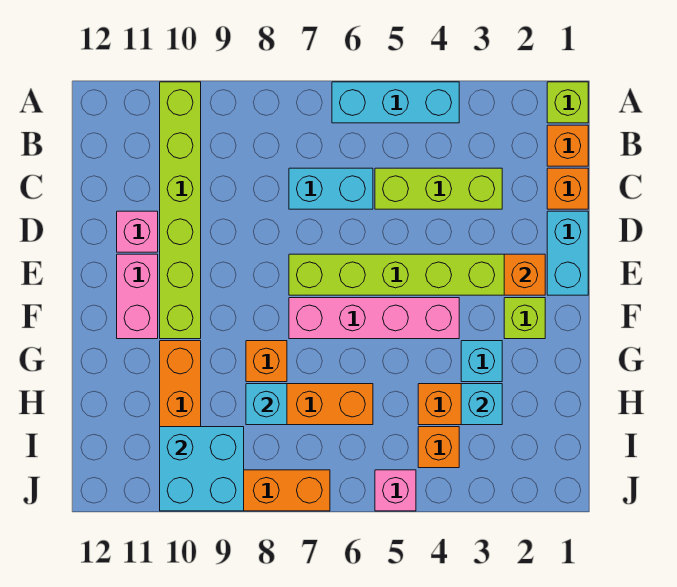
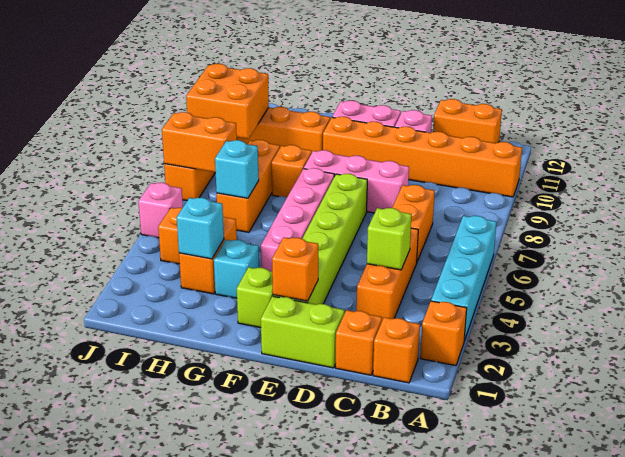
lime brick A1 level 1 -> lime brick C4 level 2
none -> orange brick A2 level 1
cyan brick A4:A6 level 1 -> cyan brick A3:A6 level 1
lime brick A10:F10 level 1 -> orange brick A10:F10 level 1
none -> orange brick B12:C12 level 1
lime brick C3:C5 level 1 -> orange brick C3:C5 level 1
cyan brick C6:C7 level 1 -> orange brick C6:C7 level 1
cyan brick D1:E1 level 1 -> lime brick D1:E1 level 1
none -> pink brick D8:F8 level 1
cyan brick H8 level 2 -> cyan brick H6 level 2
none -> orange brick I7:J7 level 2
cyan brick I9:J10 level 2 -> orange brick I9:J10 level 2

